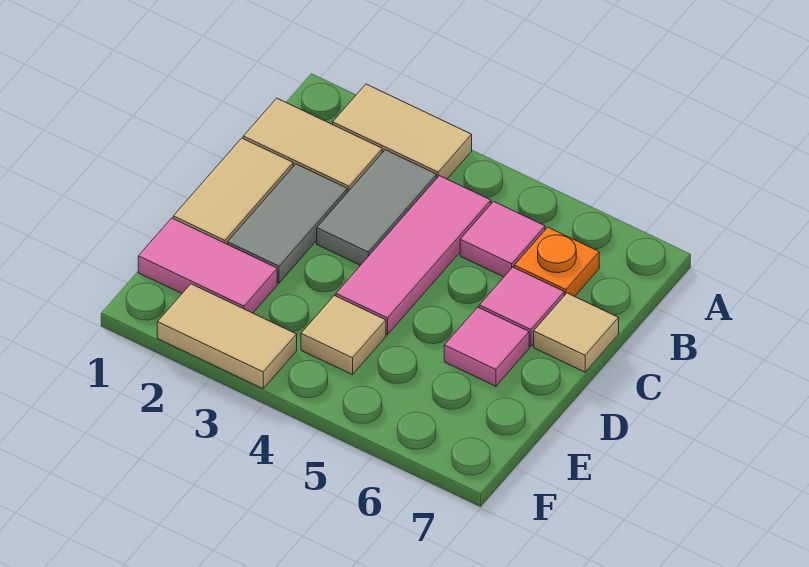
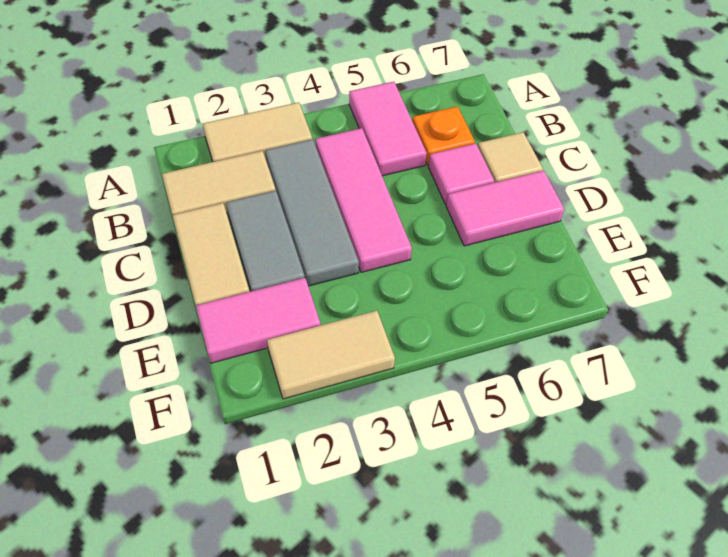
grey tile B3:C3 level 1 -> grey tile B3:D3 level 1
pink tile B5 level 1 -> pink tile A5:B5 level 1
pink tile D6 level 1 -> pink tile D6:D7 level 1
tan tile E4 level 1 -> none

